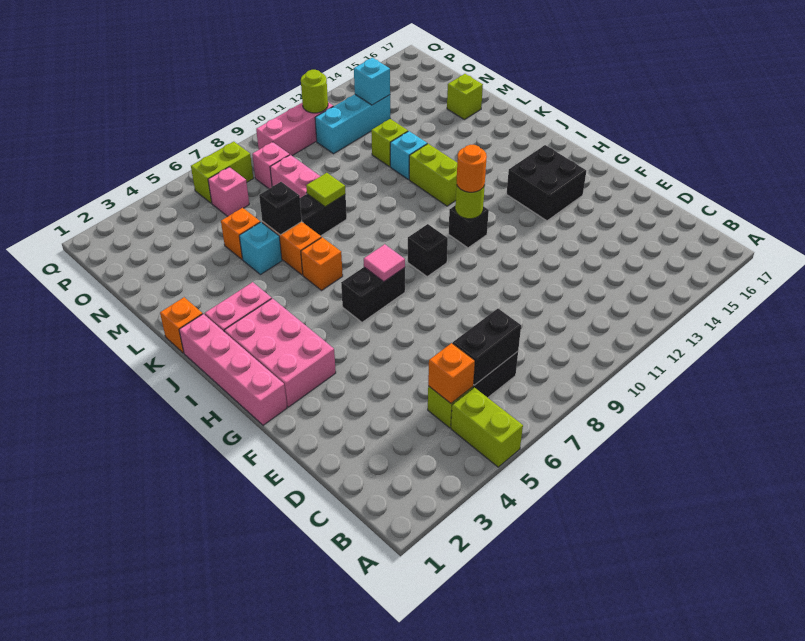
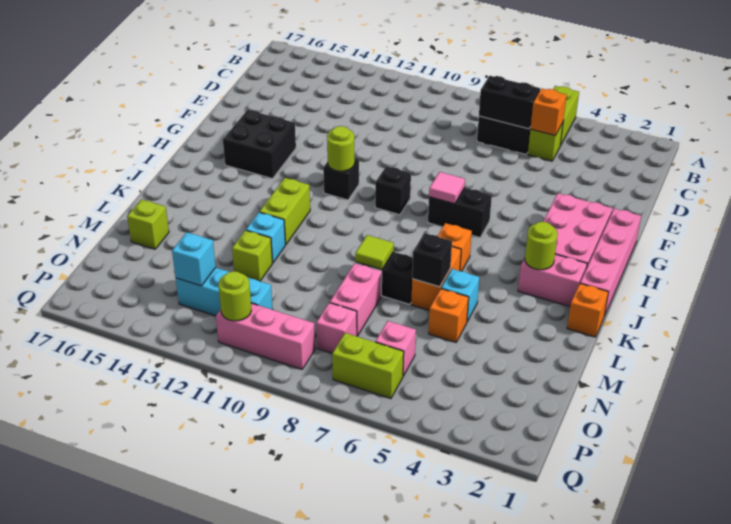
orange round brick H11 level 3 -> none
none -> lime round brick J3 level 2

